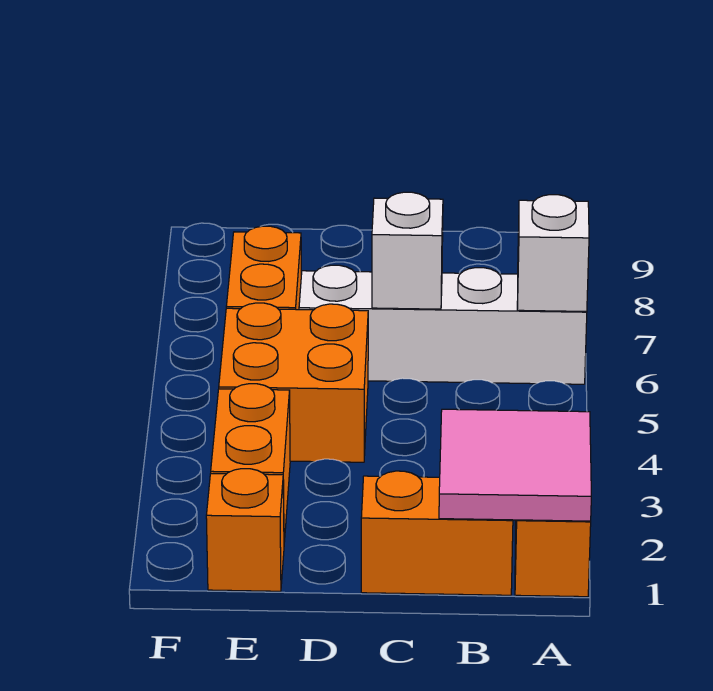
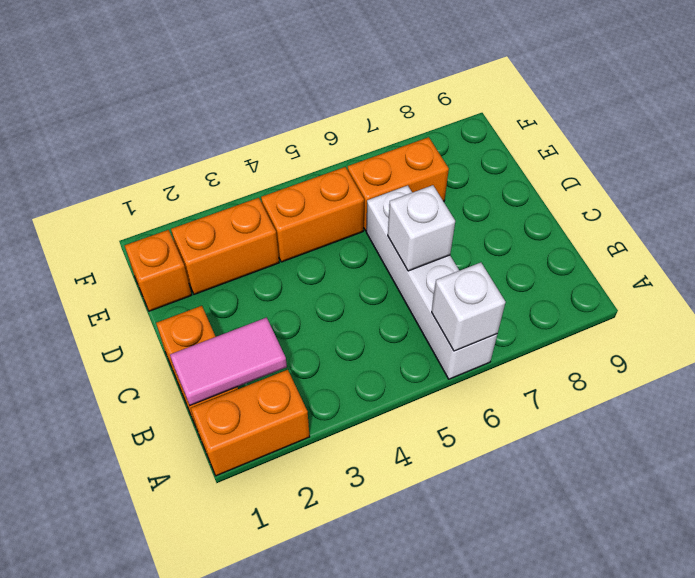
pink tile A1:B2 level 2 -> pink tile B1:B2 level 2
orange brick D4:E5 level 1 -> orange brick E4:E5 level 1

